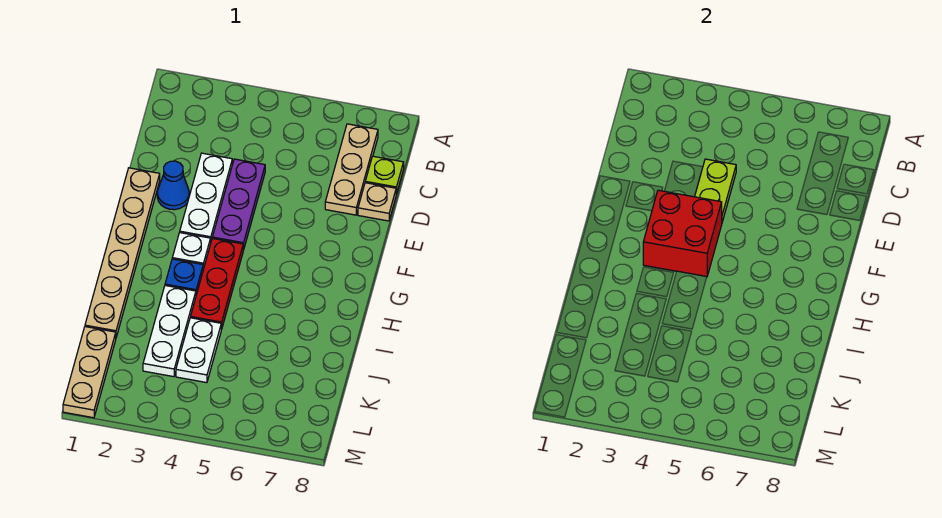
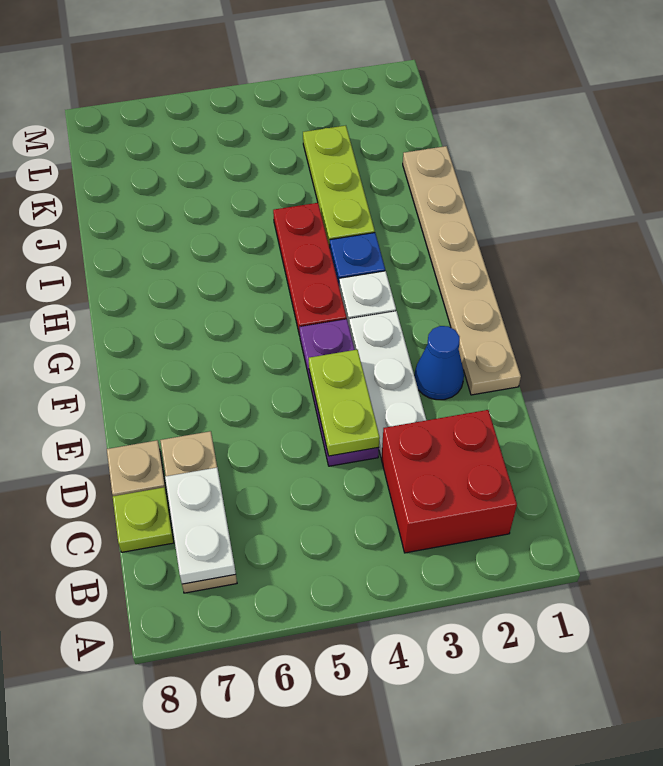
red brick F3:G4 level 2 -> red brick B2:C3 level 1
white plate I3:K3 level 1 -> lime plate I3:K3 level 1
white plate J4:K4 level 1 -> white plate B7:C7 level 2
tan plate K1:M1 level 1 -> none

